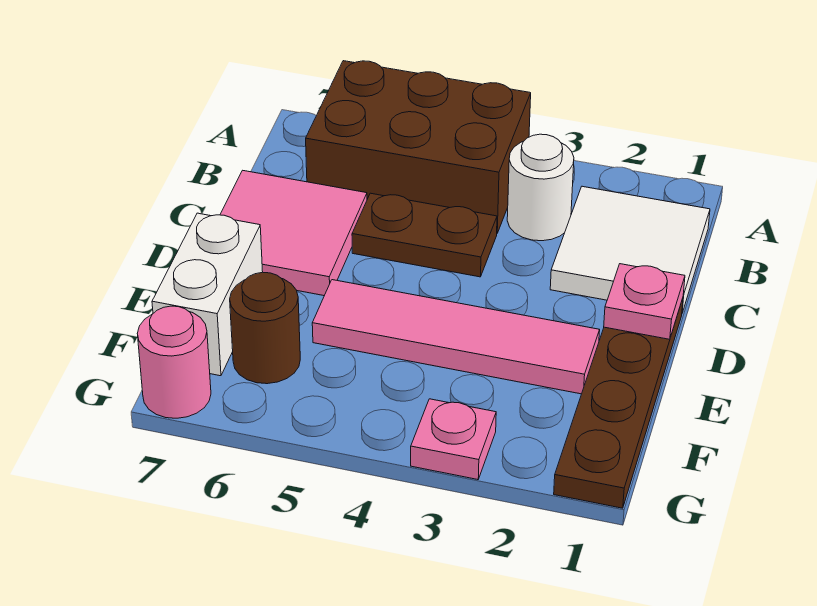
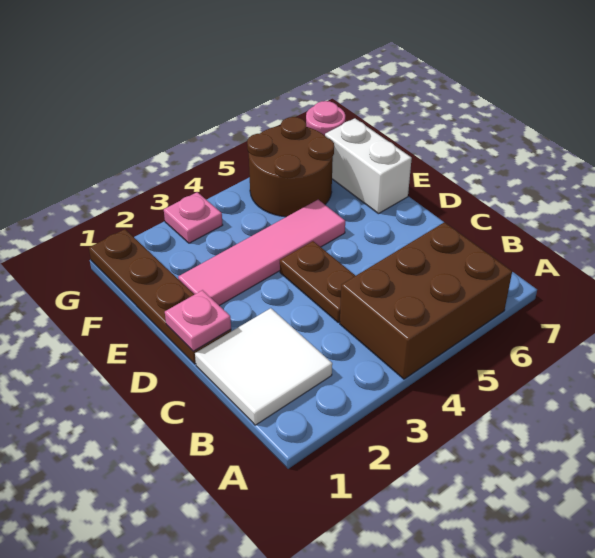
white round brick B3 level 1 -> none
brown plate C4:C5 level 1 -> brown plate C4:D4 level 1
pink tile C6:D7 level 1 -> none
brown round brick F6 level 1 -> brown round brick F5:G6 level 1

